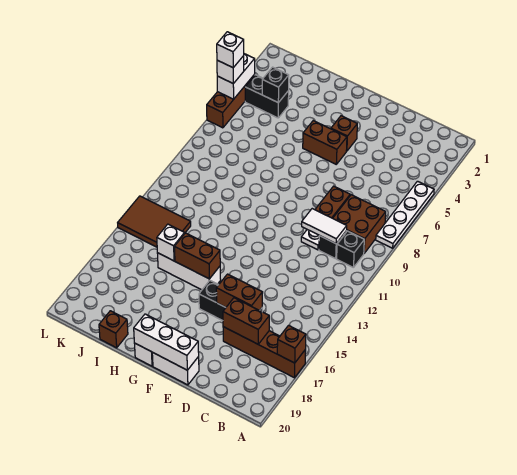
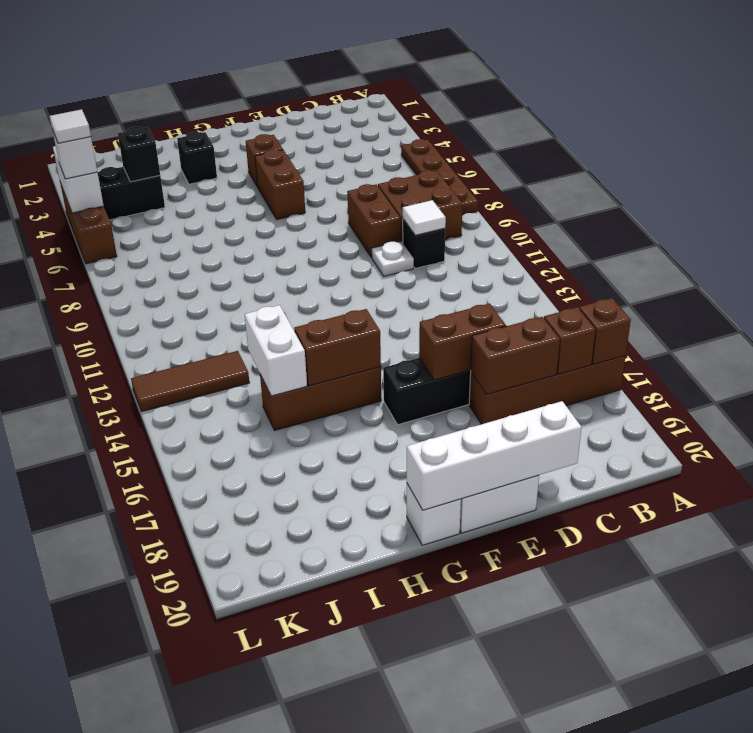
white plate A5:A8 level 1 -> brown plate A5:A8 level 1
black brick B10 level 1 -> black brick H3 level 1
white tile C10:D10 level 2 -> white tile C10 level 2
white brick E20:G20 level 2 -> white brick D20:G20 level 2
brown brick F5:G5 level 1 -> brown brick F5:F6 level 1
white brick G15:I15 level 1 -> brown brick G15:I15 level 1
white brick I15 level 2 -> white brick I14:I15 level 2
brown brick I20 level 1 -> brown brick B17 level 2
brown tile J13:L14 level 1 -> brown tile J13:L13 level 1
white brick L5 level 4 -> white tile L5 level 4

